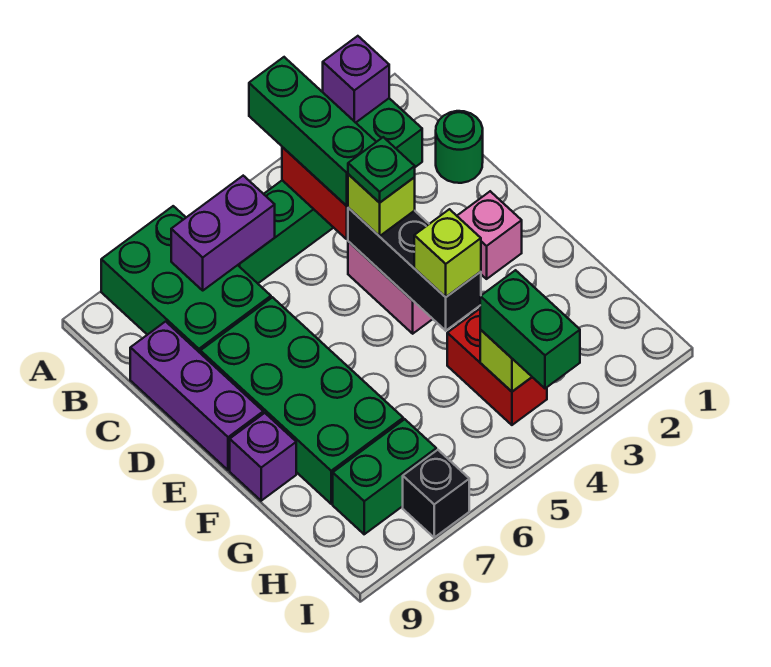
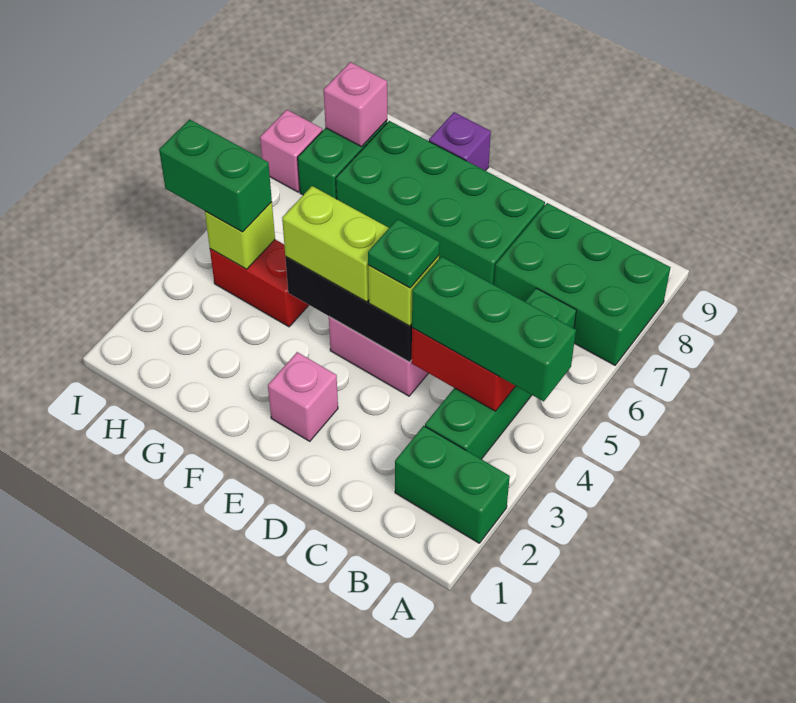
purple brick A2 level 2 -> none
purple brick B6:B7 level 2 -> none
green round brick C1 level 1 -> none
purple brick C9:E9 level 1 -> none
lime brick F4 level 3 -> lime brick E4:F4 level 3
none -> pink brick H8 level 2
black brick I7 level 1 -> pink brick I7 level 1

